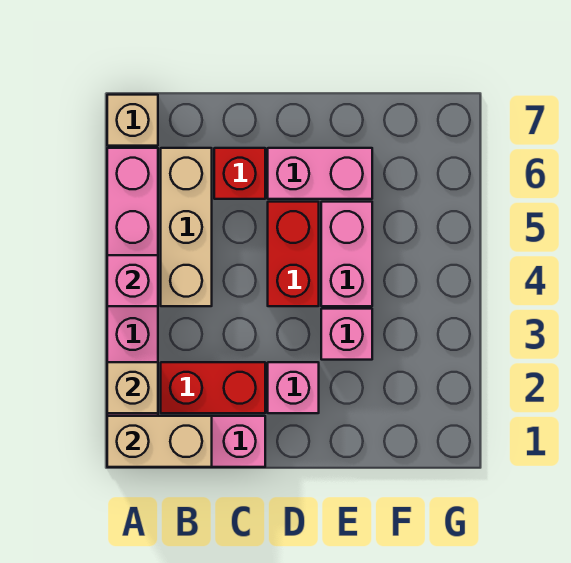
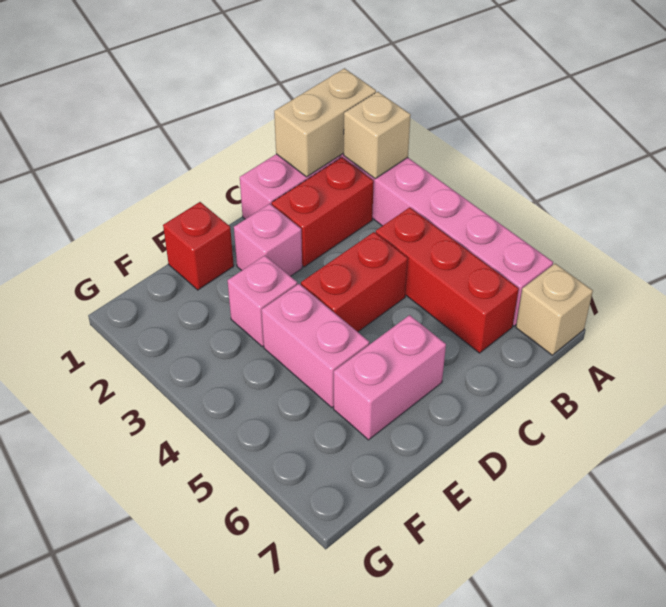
pink brick A4 level 2 -> none
tan brick B4:B6 level 1 -> red brick B4:B6 level 1
red brick C6 level 1 -> red brick E1 level 1
red brick D4:D5 level 1 -> red brick C4:D4 level 1

